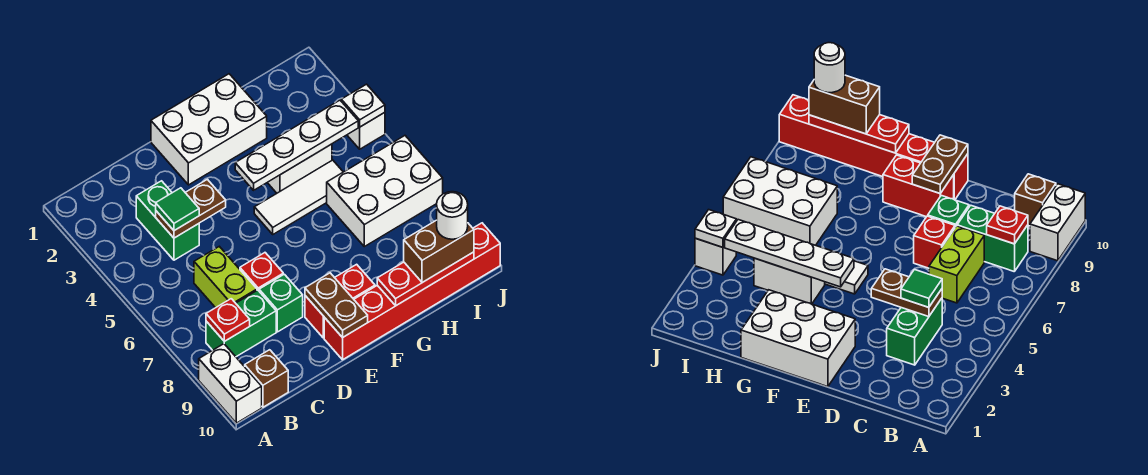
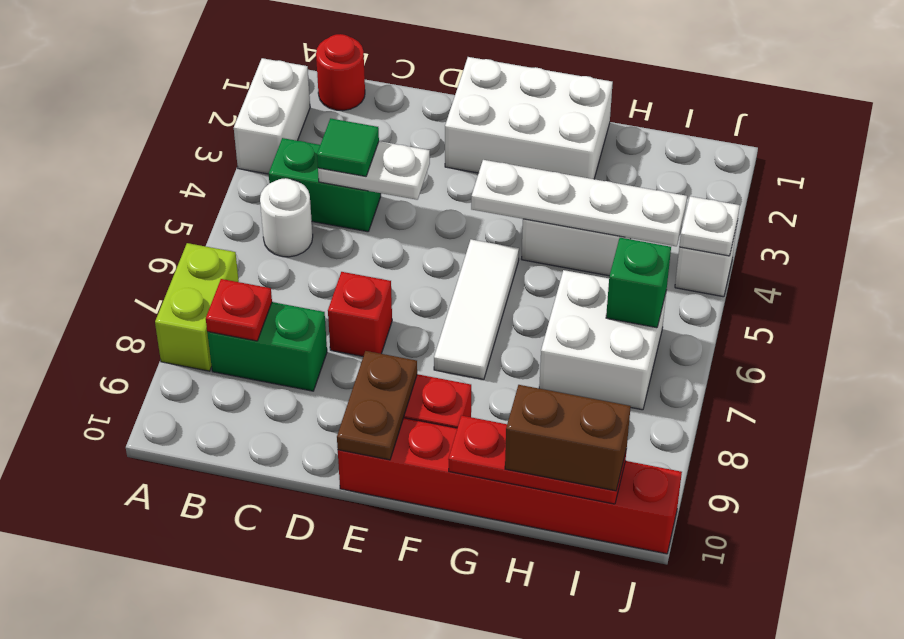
white brick A9:A10 level 1 -> white brick A2:A3 level 1
none -> red round brick B1 level 1
brown brick B10 level 1 -> none
green brick C3:C4 level 1 -> green brick B4:C4 level 1
brown plate C4:D4 level 2 -> white plate C4:D4 level 2
lime brick C6:C7 level 1 -> lime brick A7:A8 level 1
green brick D8 level 1 -> green brick I6 level 2
white tile F5:H5 level 1 -> white tile F5:F7 level 1
white brick H6:J7 level 1 -> white brick H6:I7 level 1
white round brick I10 level 4 -> white round brick B5 level 1

